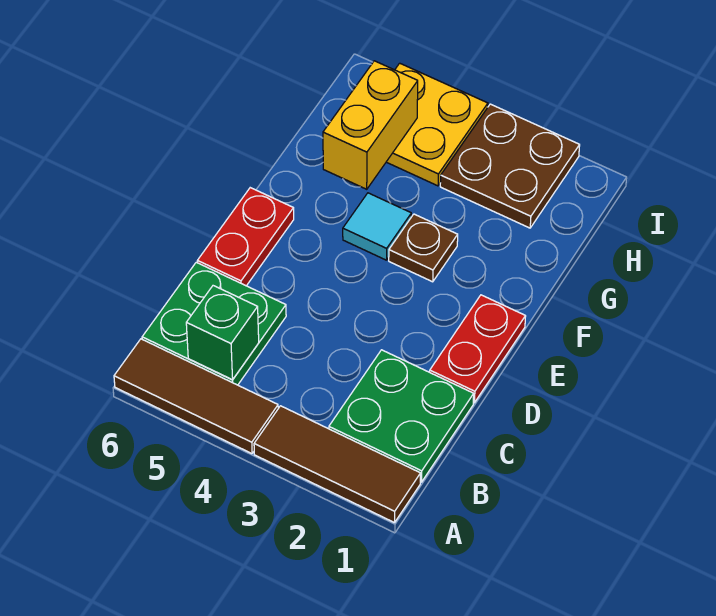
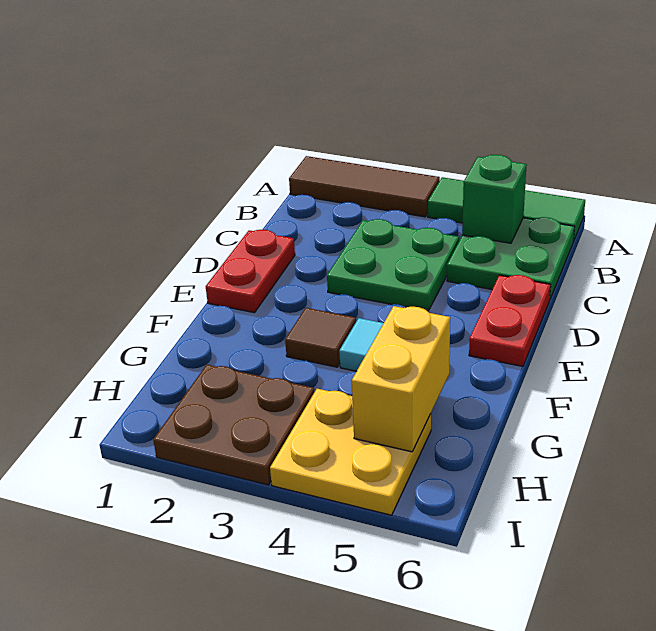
brown tile A4:A6 level 1 -> green tile A4:A6 level 1
green plate B1:C2 level 1 -> green plate C3:D4 level 1
brown plate F3 level 1 -> brown tile F3 level 1

